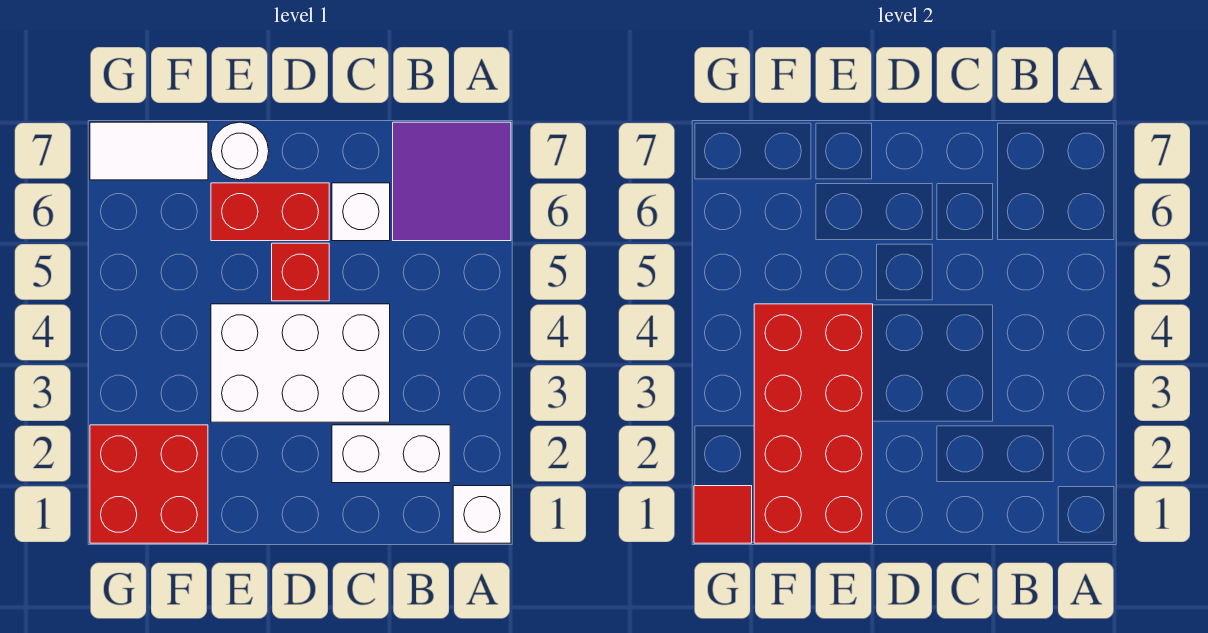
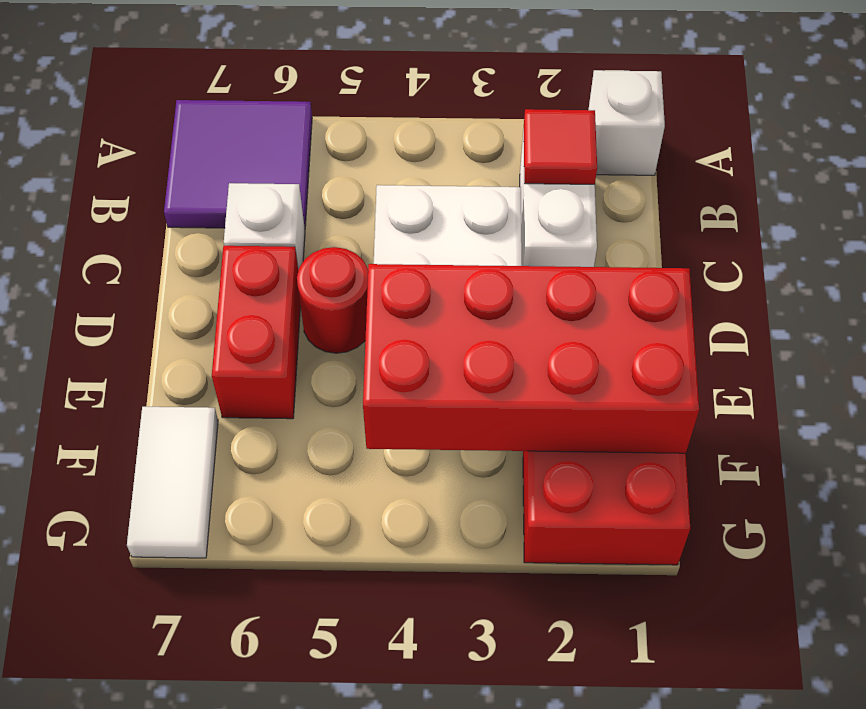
red brick D5 level 1 -> red round brick D5 level 1
white round brick E7 level 1 -> none
red tile G1 level 2 -> red tile B2 level 2

